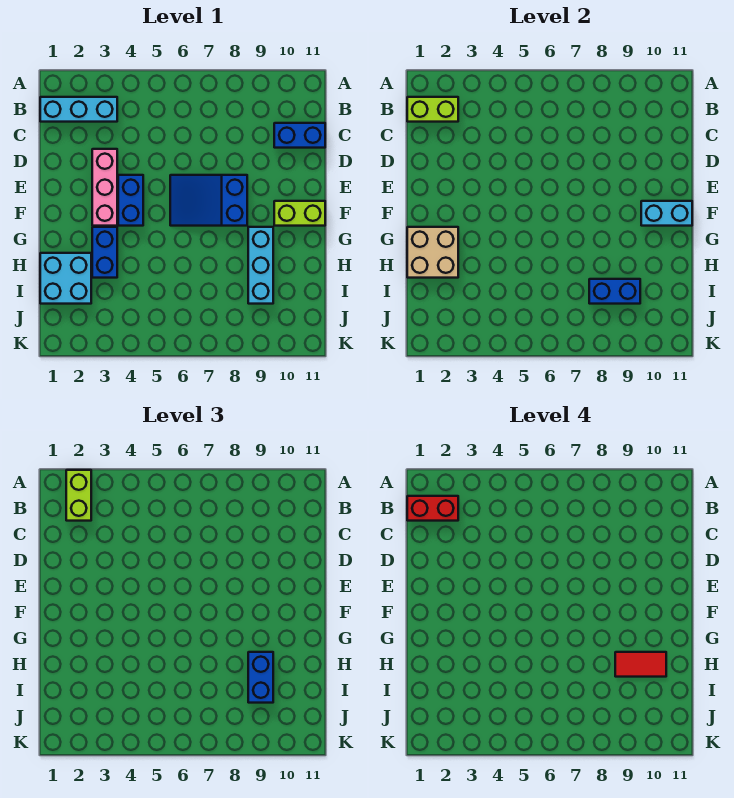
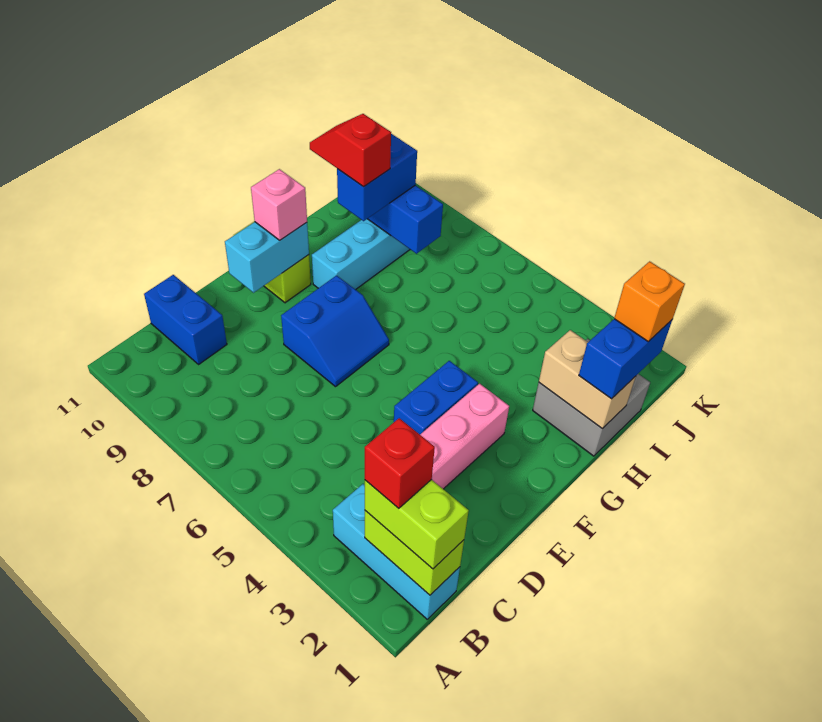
lime brick A2:B2 level 3 -> lime brick B1:B2 level 3
red brick B1:B2 level 4 -> red brick B2 level 4
blue slope E6:F8 level 1 top 8 -> blue slope E7:F8 level 1 top 8
cyan brick F10:F11 level 2 -> cyan brick E10:F10 level 2
none -> pink brick F10 level 3
tan brick G1:H2 level 2 -> tan brick H1:H2 level 2
blue brick G3:H3 level 1 -> blue brick H1:I1 level 3
cyan brick H1:I2 level 1 -> grey brick H1:I2 level 1
red tile H9:H10 level 4 -> red slope H9:H10 level 4 top 9
none -> orange brick I1 level 4

